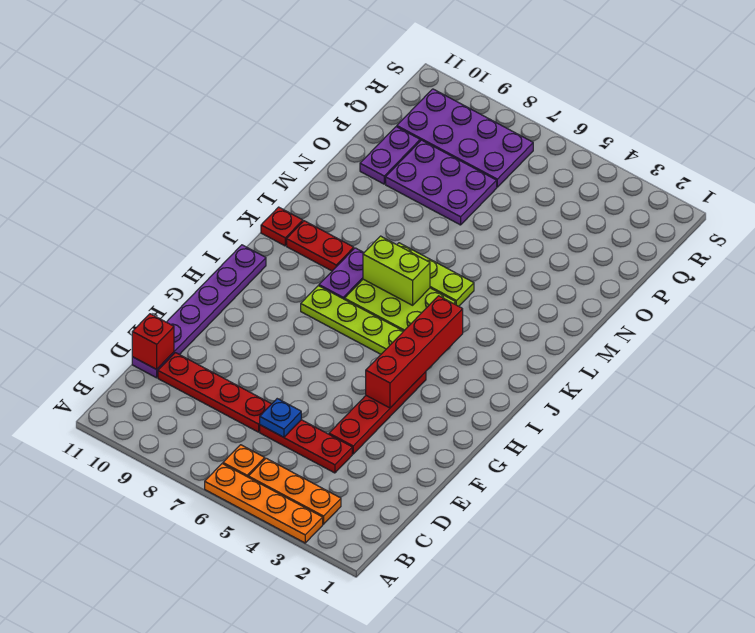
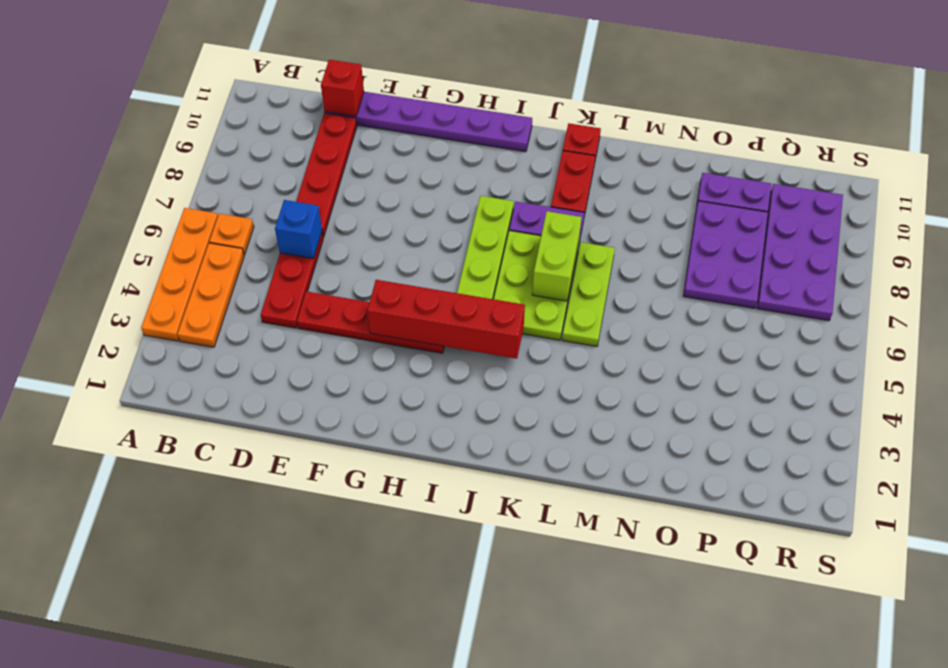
blue plate D6 level 2 -> blue brick D6 level 2

